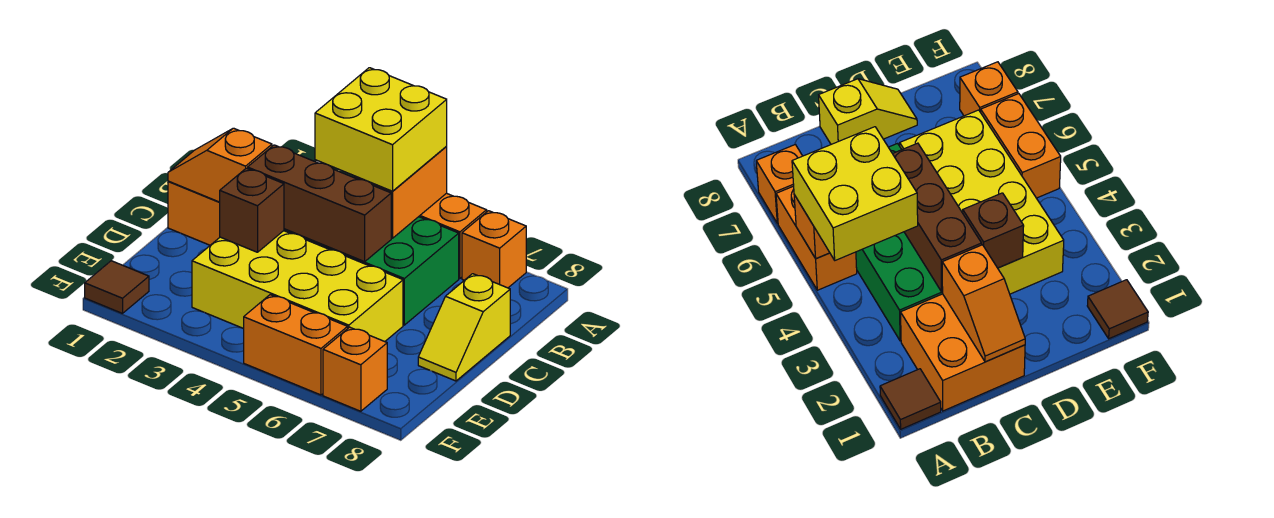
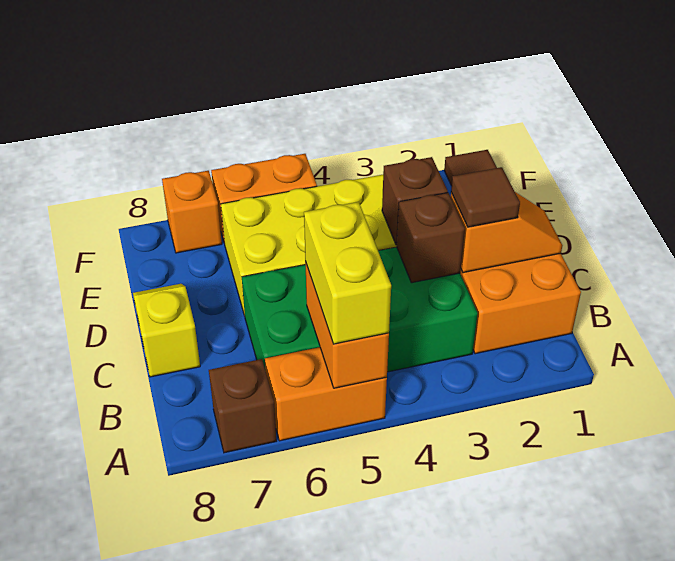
brown tile A1 level 1 -> brown tile C2 level 3
yellow brick A4:B5 level 3 -> yellow brick A5:B5 level 3
orange brick A7 level 1 -> brown brick A7 level 1
brown brick C3:C5 level 2 -> brown brick C3 level 2

